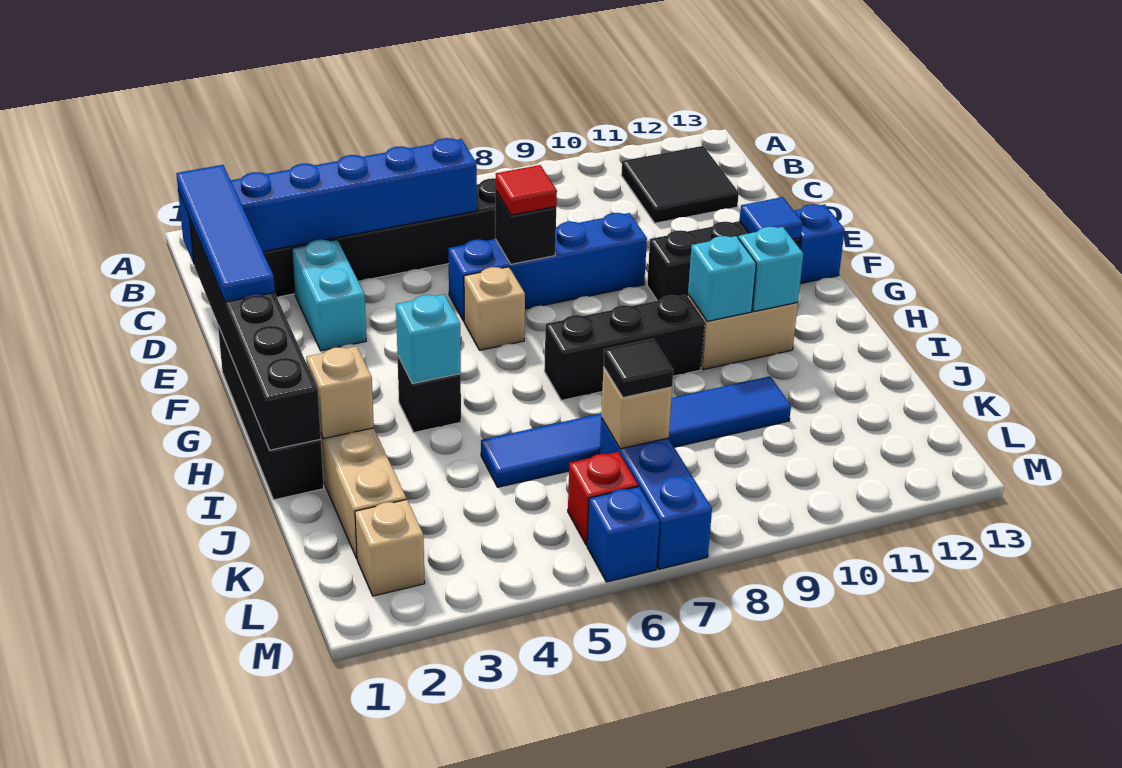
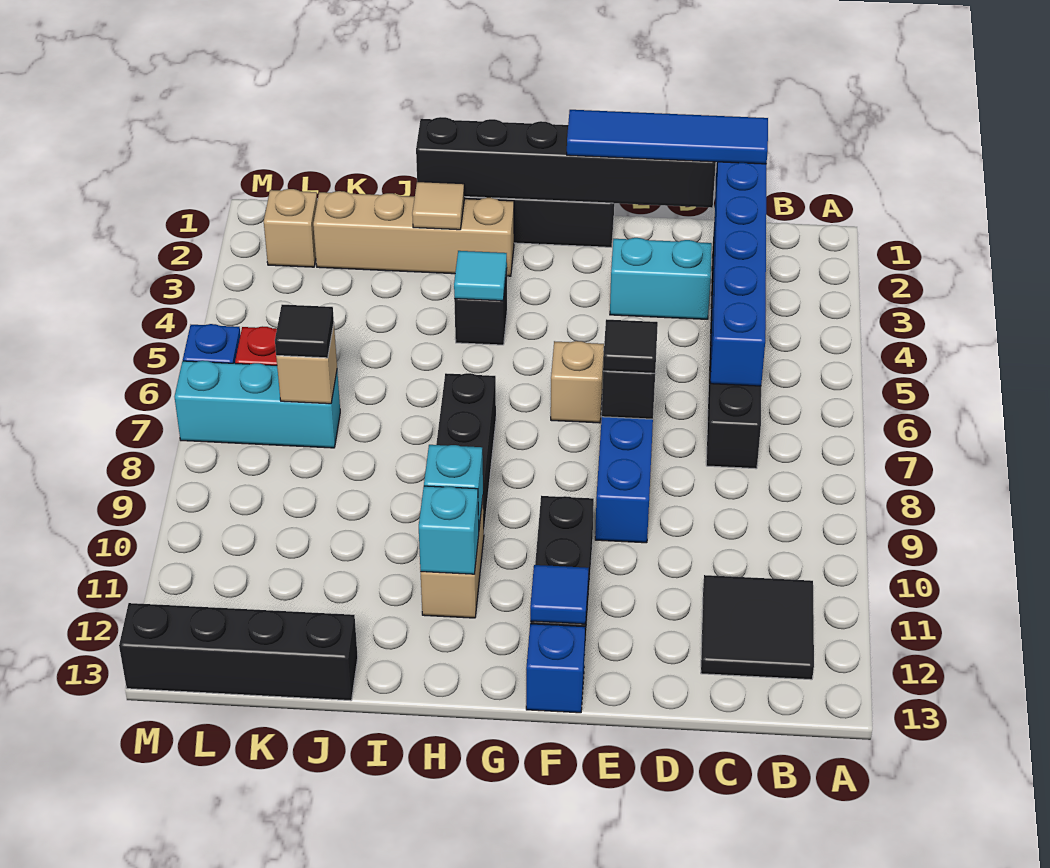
red tile E7 level 3 -> black tile E7 level 3
cyan brick H4 level 2 -> cyan tile H4 level 2
tan brick I2 level 2 -> tan tile I2 level 2
blue tile J5:J10 level 1 -> none
none -> black brick J13:M13 level 1
blue brick K7:M7 level 1 -> cyan brick K7:M7 level 1

